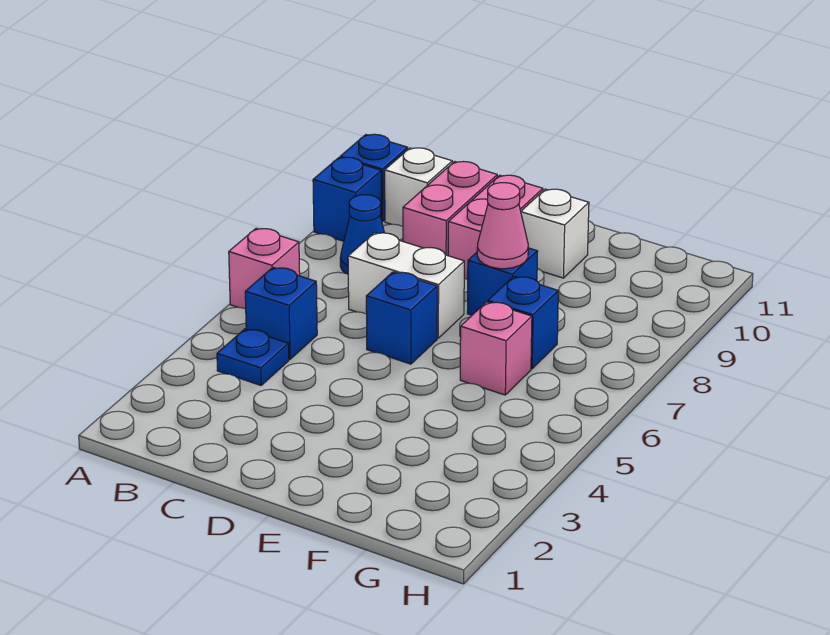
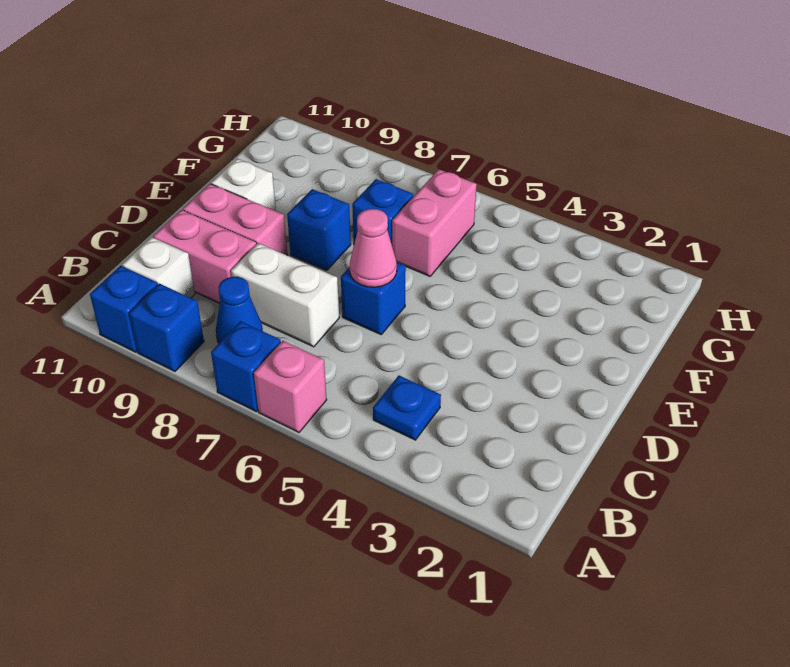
blue brick B5 level 1 -> blue brick A7 level 1
white brick C7:D7 level 1 -> white brick C7:C8 level 1
pink cone E8 level 2 -> pink cone D6 level 2
pink brick F6 level 1 -> pink brick F6:G6 level 1

